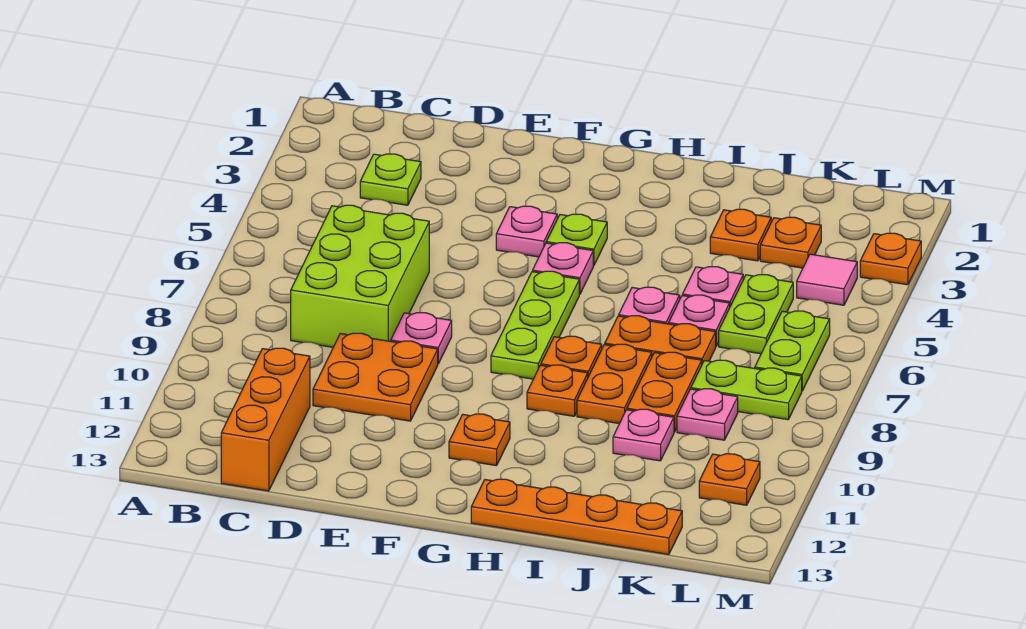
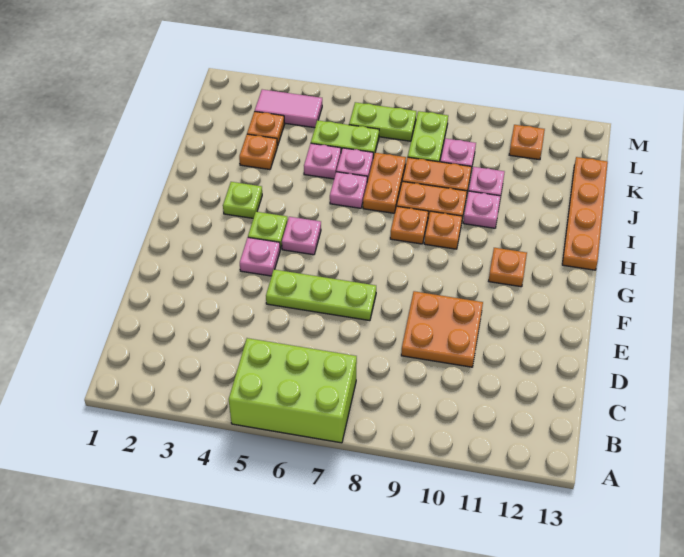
lime plate C3 level 1 -> lime plate H3 level 1
lime brick C6:D8 level 1 -> lime brick A5:B7 level 1
orange brick C11:C13 level 1 -> none
pink plate E8 level 1 -> pink plate I10 level 1
lime plate G6:G8 level 1 -> lime plate E5:E7 level 1
pink tile L4 level 1 -> pink tile L3:L4 level 1
orange plate M3 level 1 -> none

